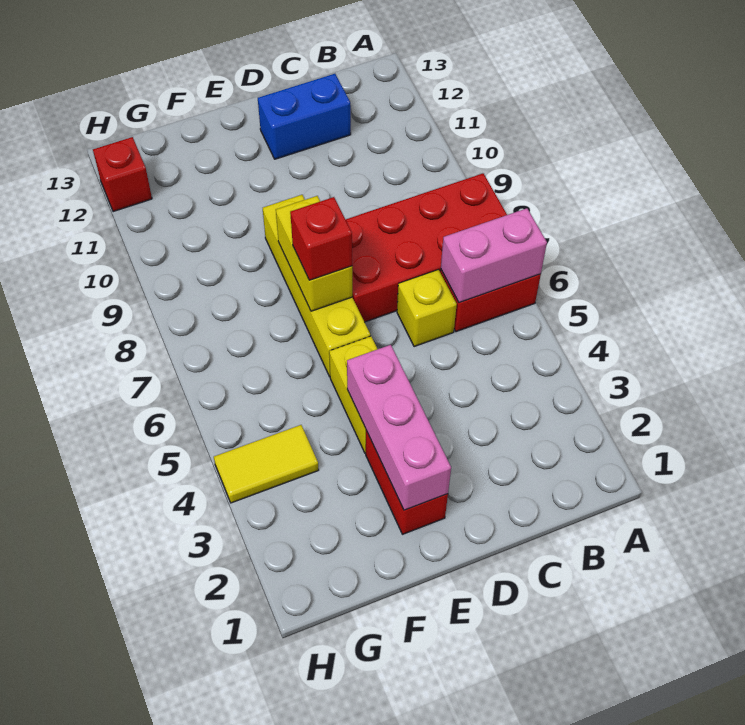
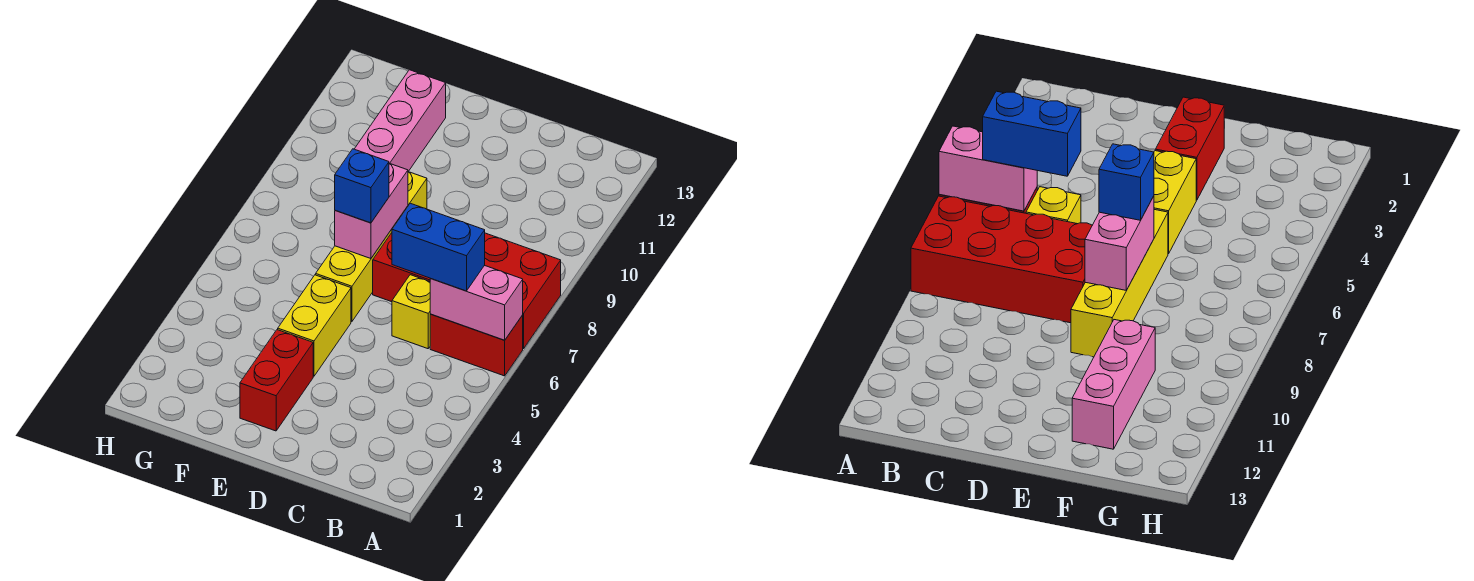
blue brick C12:D12 level 1 -> blue brick B6:C6 level 3
pink brick E2:E4 level 2 -> pink brick F10:F12 level 1
yellow brick E7:E8 level 2 -> pink brick E7:E8 level 2
red brick E7 level 3 -> blue brick E7 level 3
yellow tile G4:H4 level 1 -> none
red brick H12 level 1 -> none

